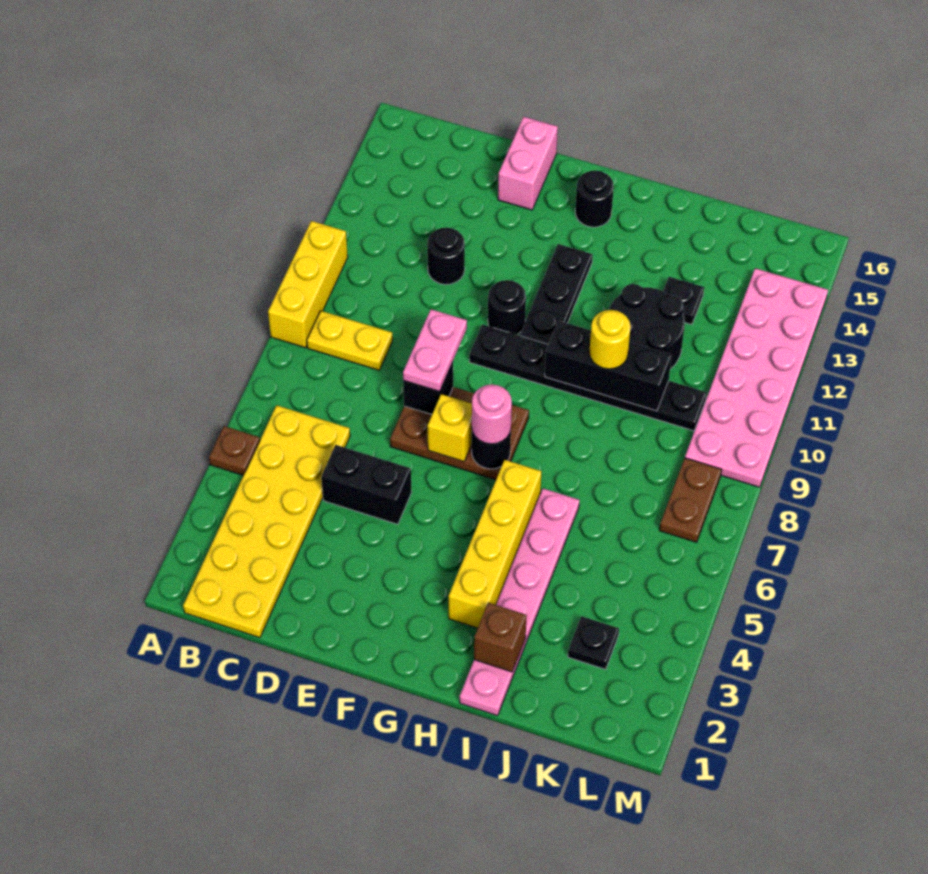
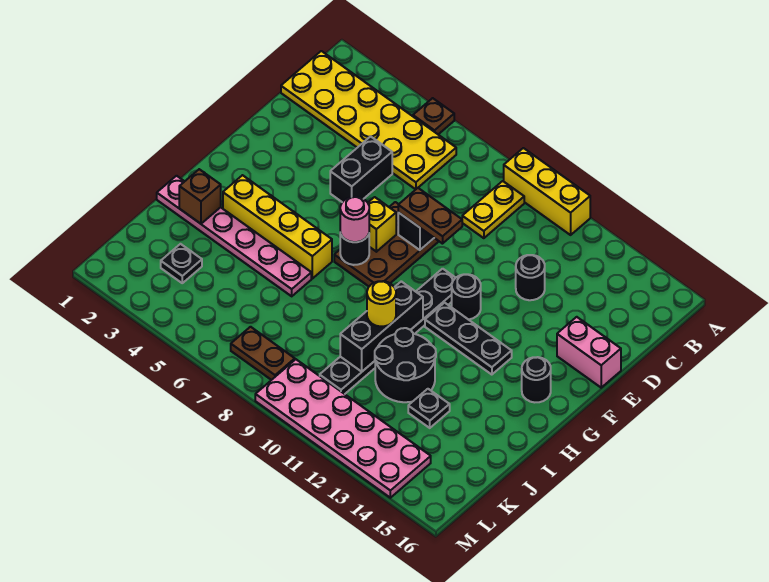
pink plate E8:E9 level 3 -> brown plate E8:E9 level 3

